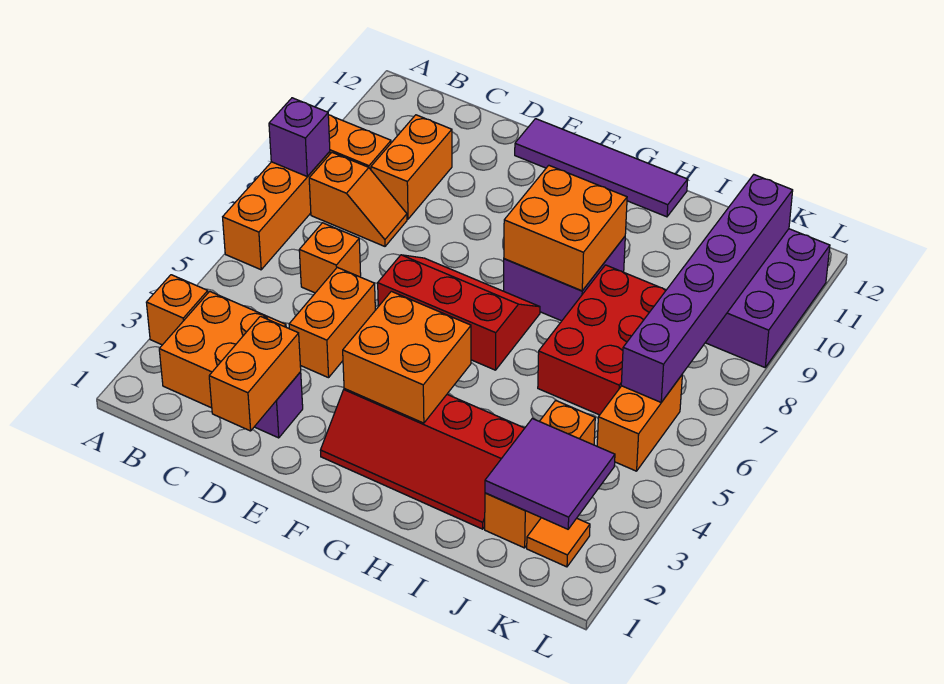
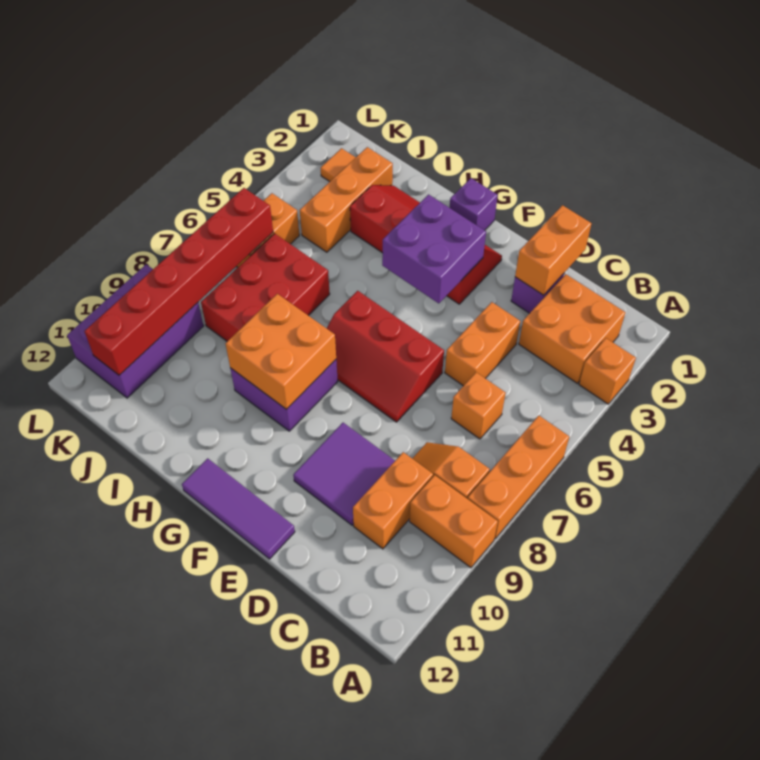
purple brick A8 level 2 -> purple brick G1 level 1
purple tile E12:H12 level 1 -> purple tile E12:G12 level 1
orange brick F3:G4 level 2 -> purple brick F3:G4 level 2
purple tile J2:K3 level 2 -> purple tile D9:E10 level 1
purple brick K6:K11 level 2 -> red brick K6:K11 level 2

